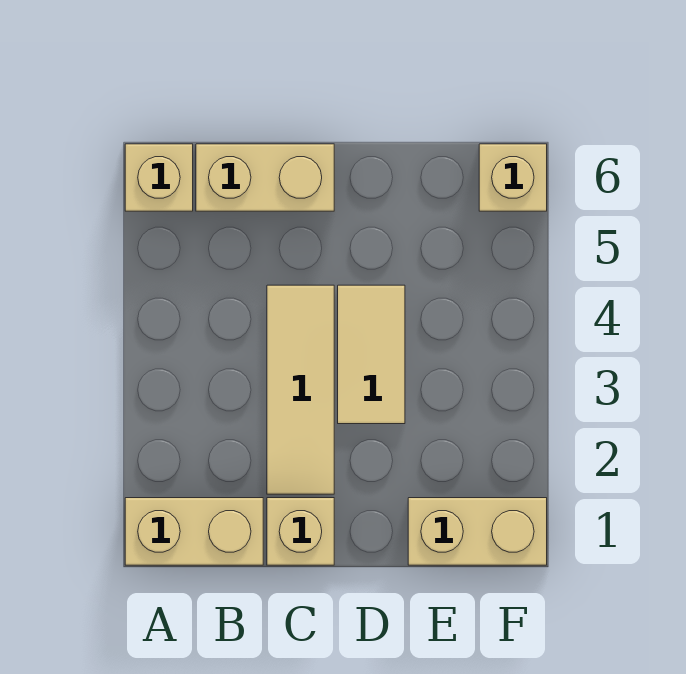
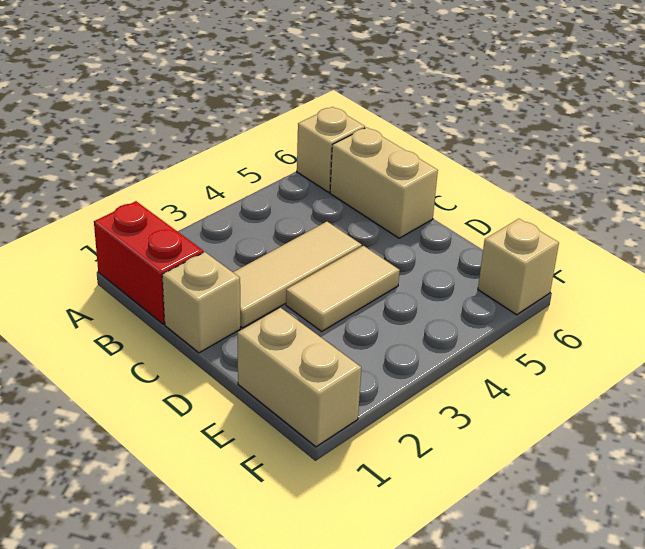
tan brick A1:B1 level 1 -> red brick A1:B1 level 1

